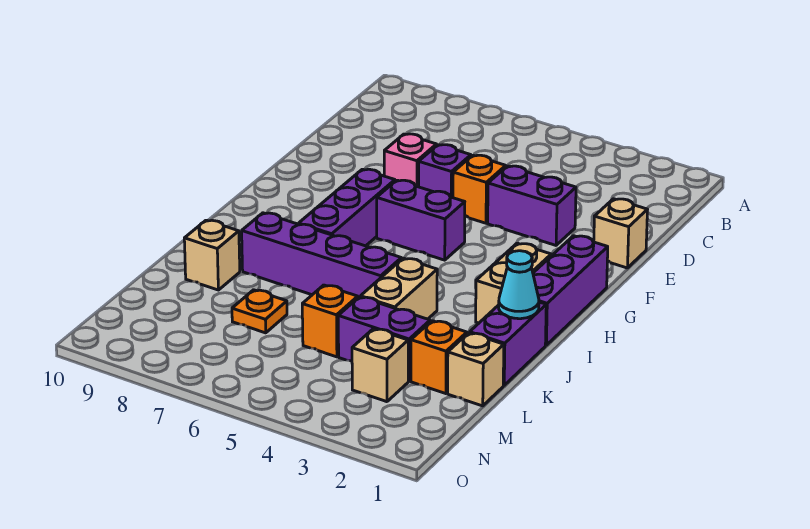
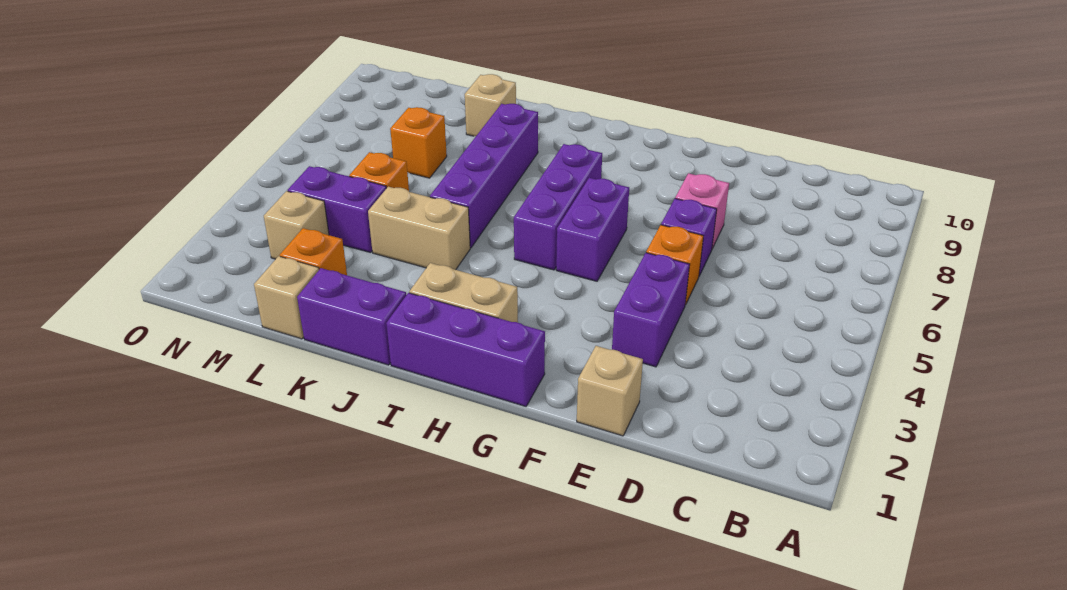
purple brick G7:I7 level 1 -> purple brick H5:H7 level 1
cyan cone J1 level 2 -> none
purple brick L3:L4 level 1 -> purple brick L4:M4 level 1
orange plate L7 level 1 -> orange brick L7 level 1

